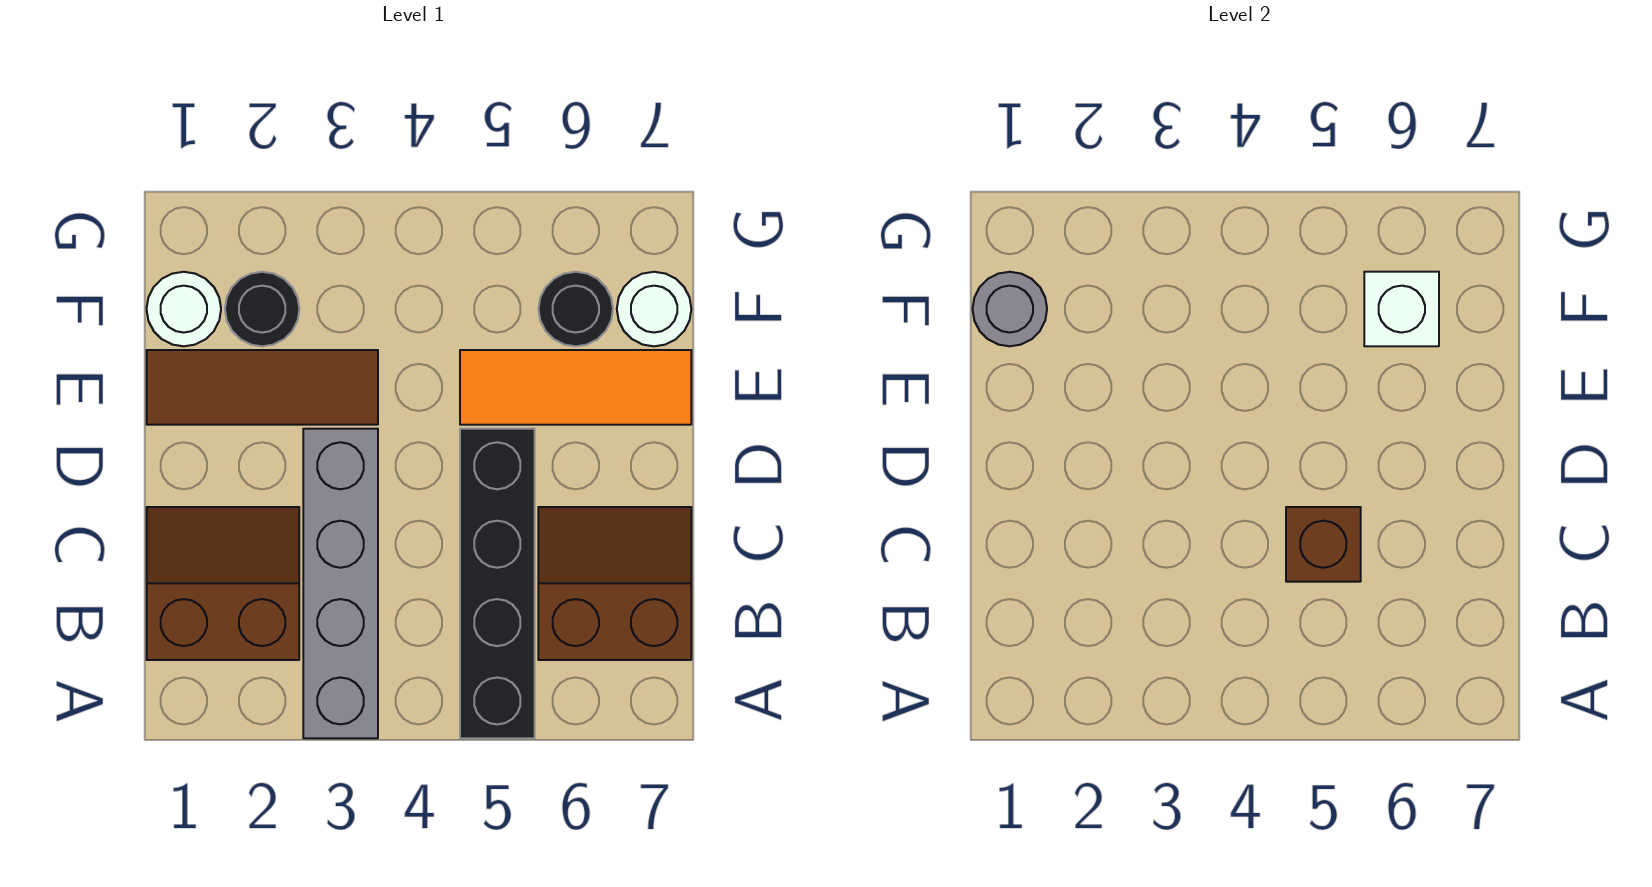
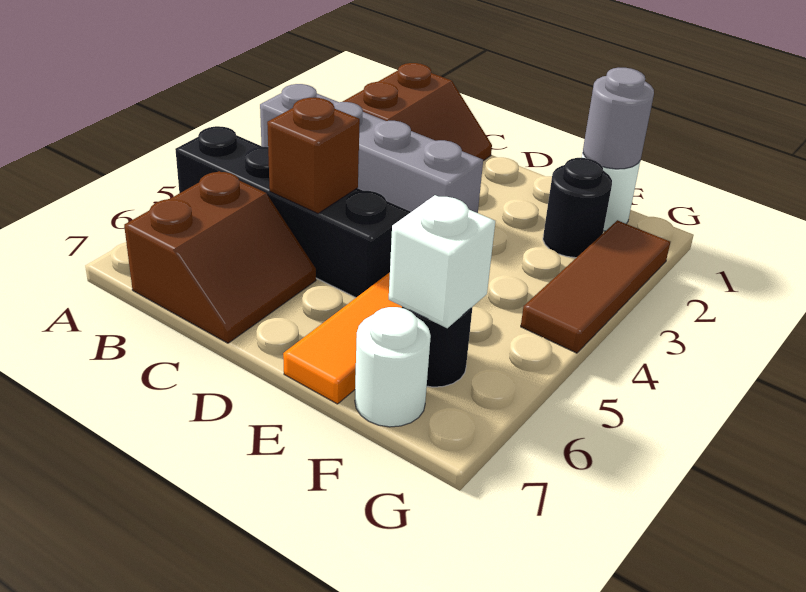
brown tile E1:E3 level 1 -> brown tile G2:G4 level 1

